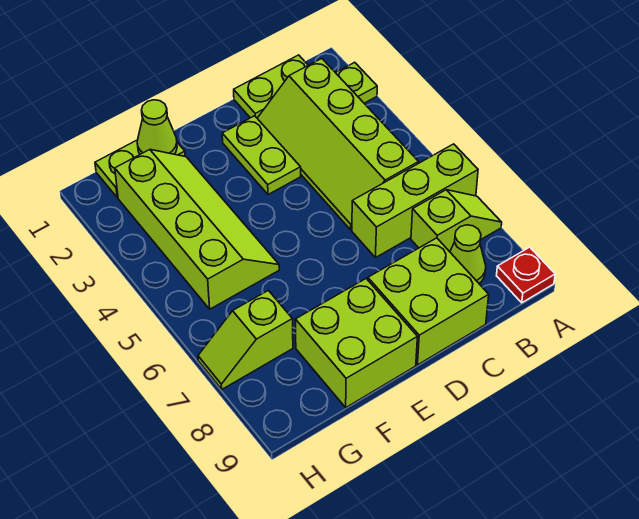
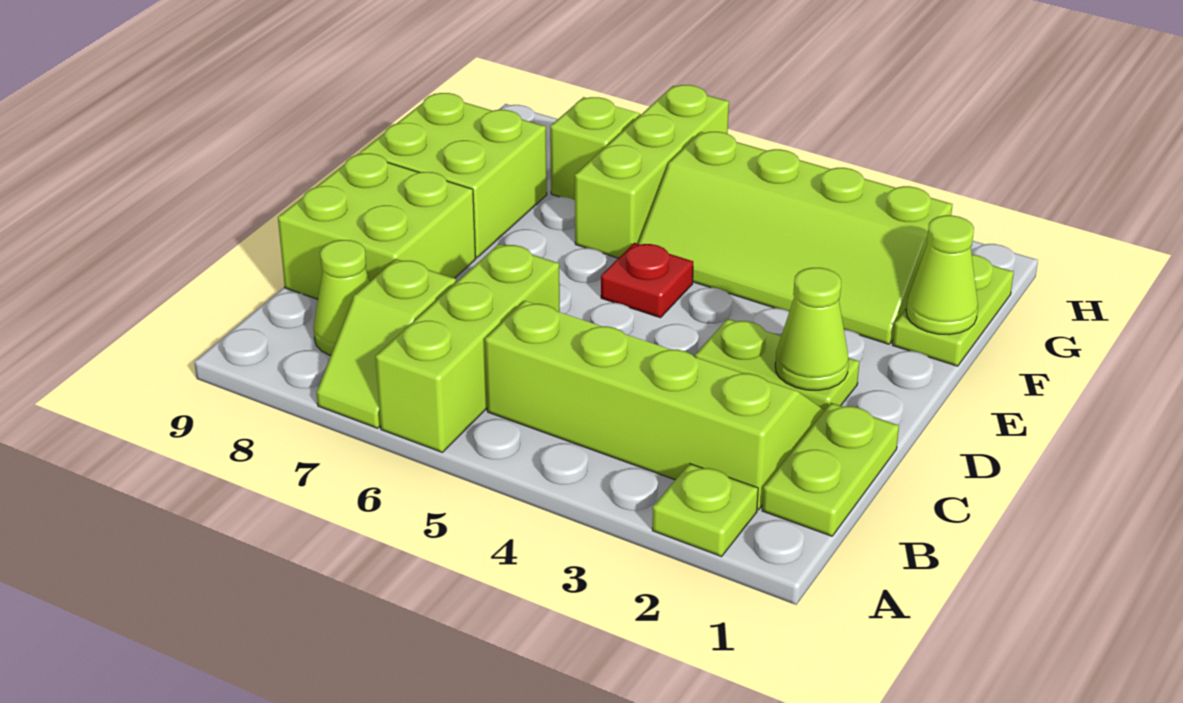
red plate A9 level 1 -> red plate E5 level 1
none -> lime cone D2 level 2
none -> lime brick F6:H6 level 1

